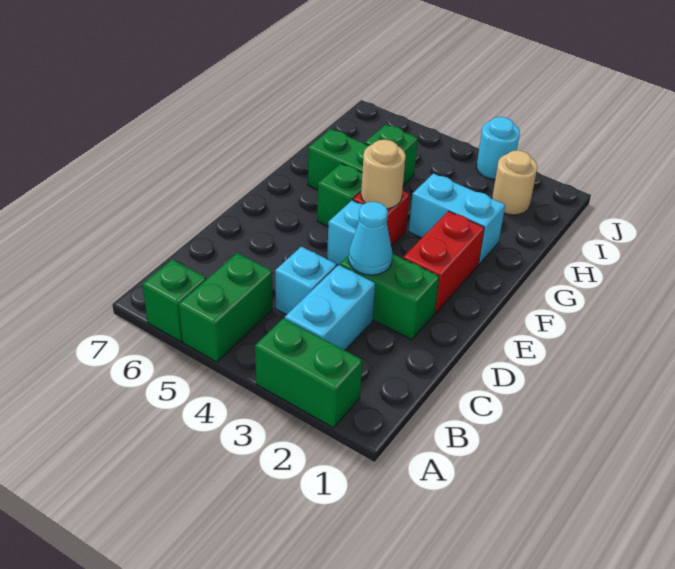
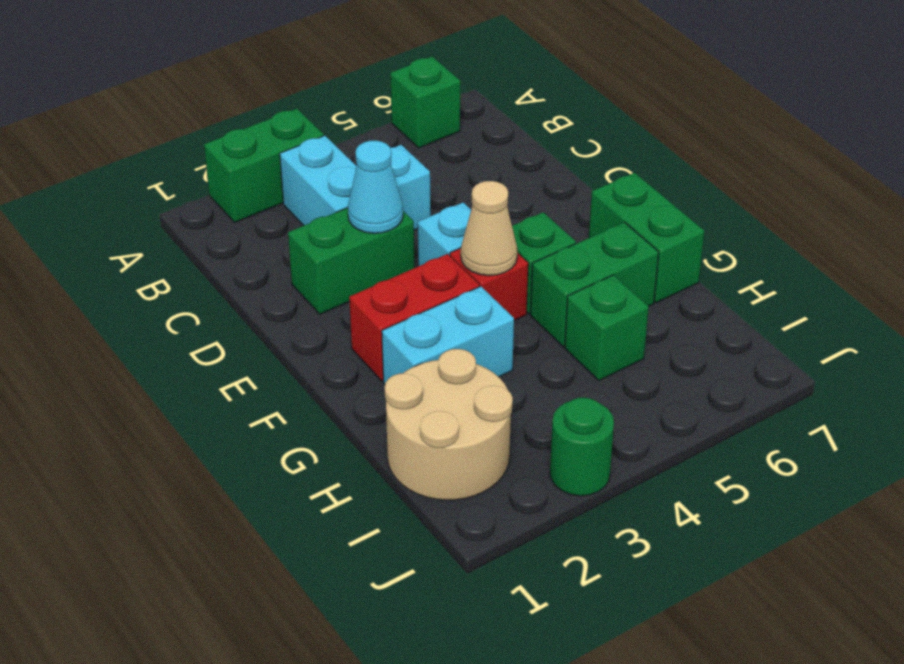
green brick A5:B5 level 1 -> green brick F7:G7 level 1
red brick E2:F2 level 1 -> red brick F2:F3 level 1
tan round brick F4 level 2 -> tan cone F4 level 2
tan round brick I2 level 1 -> tan round brick H1:I2 level 1
cyan round brick J3 level 1 -> green round brick J3 level 1

